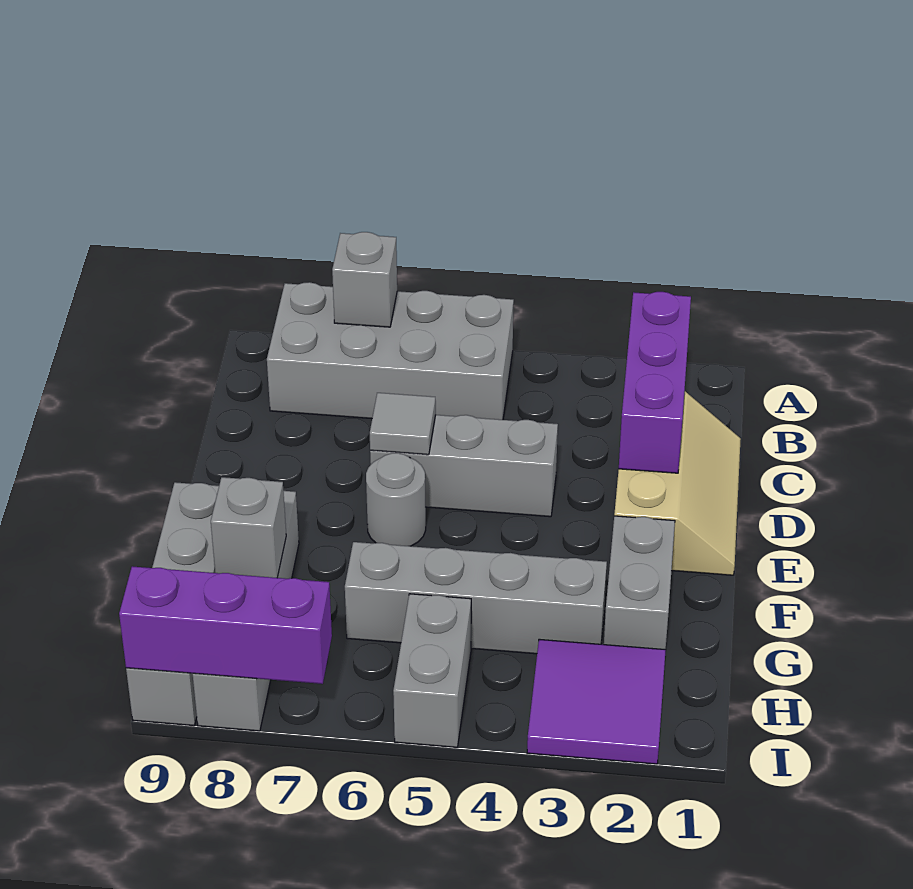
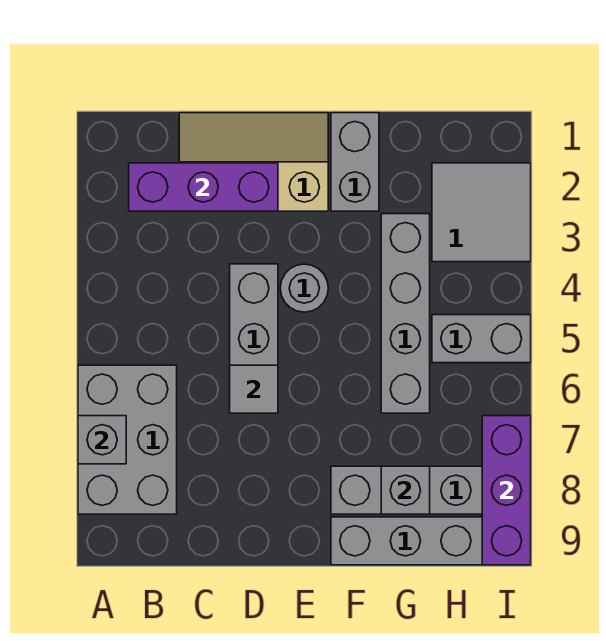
grey brick A5:B8 level 1 -> grey brick A6:B8 level 1
grey round brick E6 level 1 -> grey round brick E4 level 1
grey brick F2:G2 level 1 -> grey brick F1:F2 level 1
purple tile H2:I3 level 1 -> grey tile H2:I3 level 1

